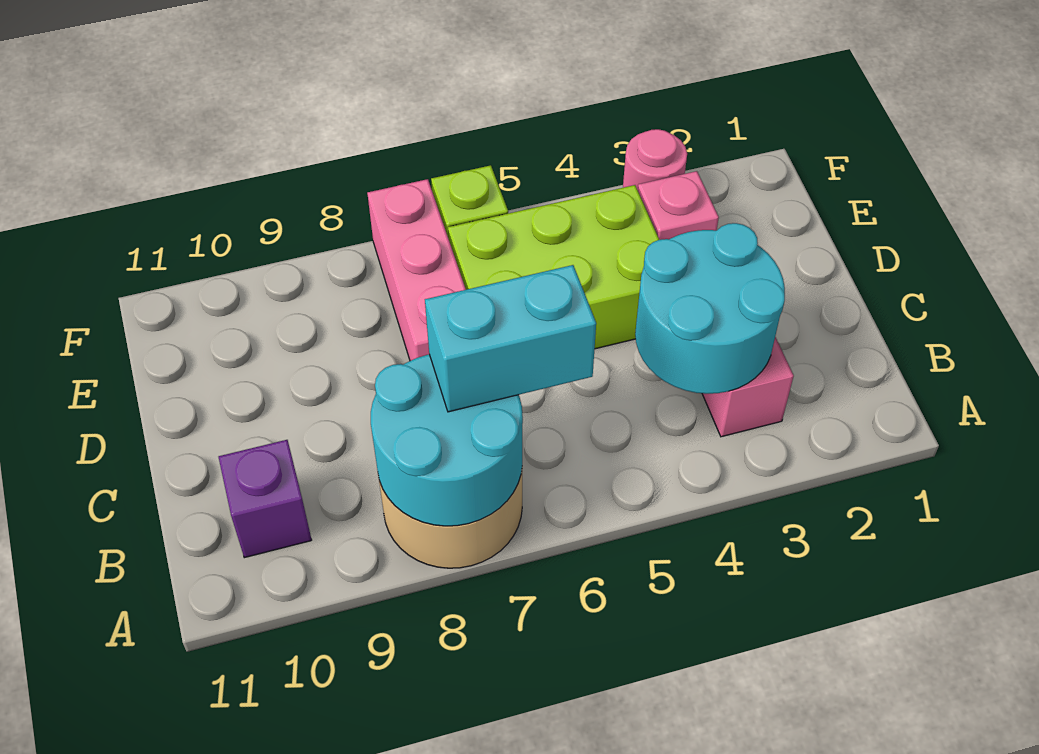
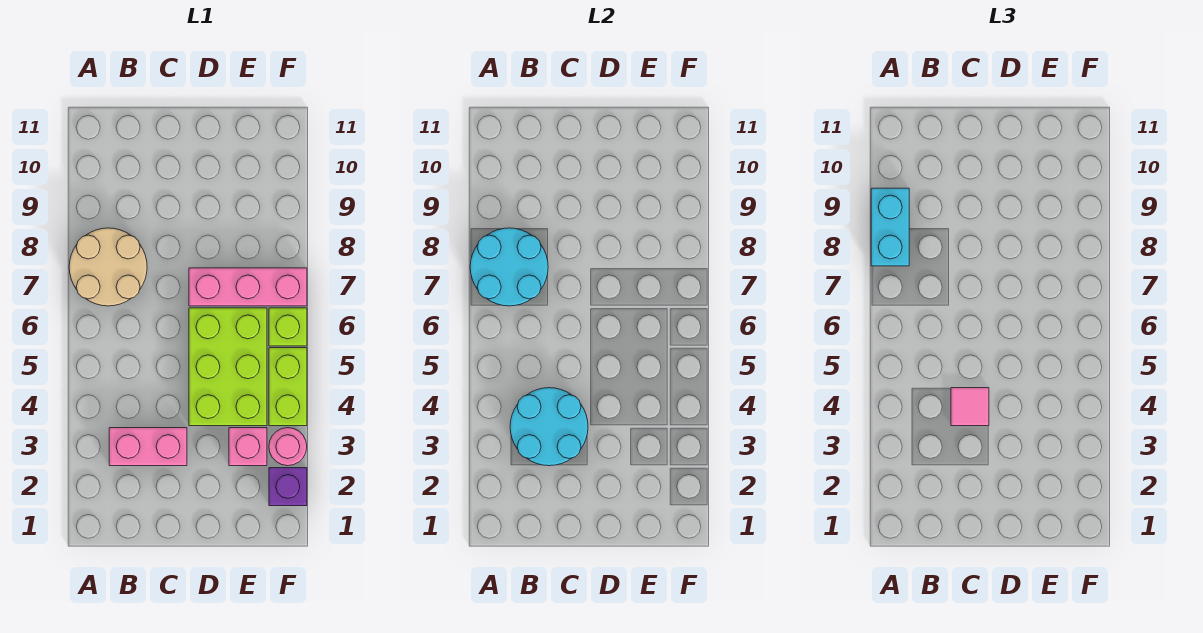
cyan brick B6:B7 level 3 -> cyan brick A8:A9 level 3
purple brick B10 level 1 -> purple brick F2 level 1
none -> pink tile C4 level 3
none -> lime brick F4:F5 level 1

